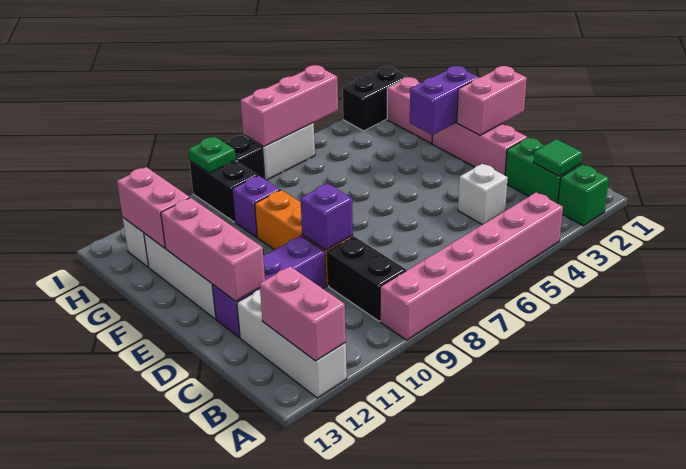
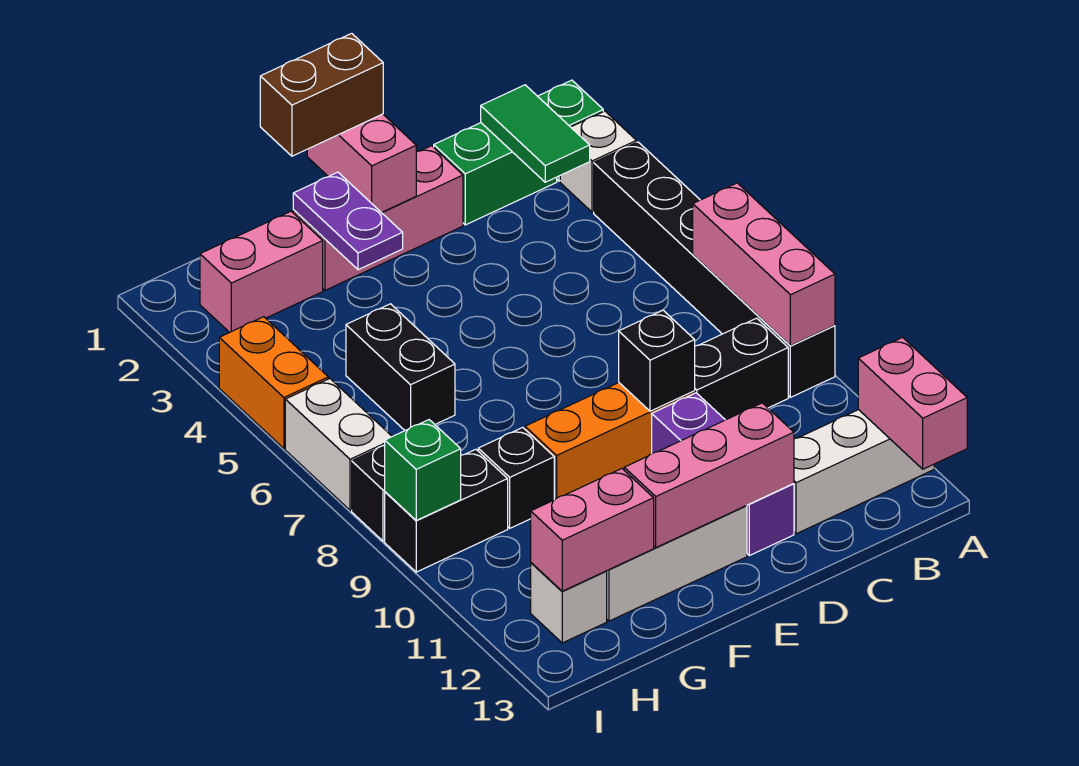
pink brick A4:A9 level 1 -> black brick A4:A9 level 1
pink brick A12:B12 level 2 -> pink brick A12:A13 level 2
green tile B2 level 2 -> green tile B2:B3 level 2
white brick C4 level 1 -> white brick A3 level 1
purple brick D9 level 2 -> black brick D9 level 2
none -> brown brick E1:F1 level 3
purple brick F2:F3 level 2 -> purple plate F2:F3 level 2
purple brick G9 level 1 -> black brick G9 level 1
black brick I2:I3 level 1 -> black brick G5:G6 level 1
none -> orange brick I4:I5 level 1
pink brick I5:I7 level 2 -> pink brick A7:A9 level 2
green plate I9 level 2 -> green brick I9 level 2

